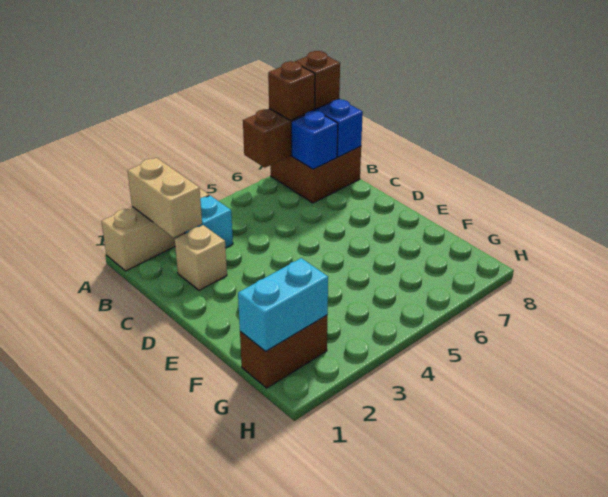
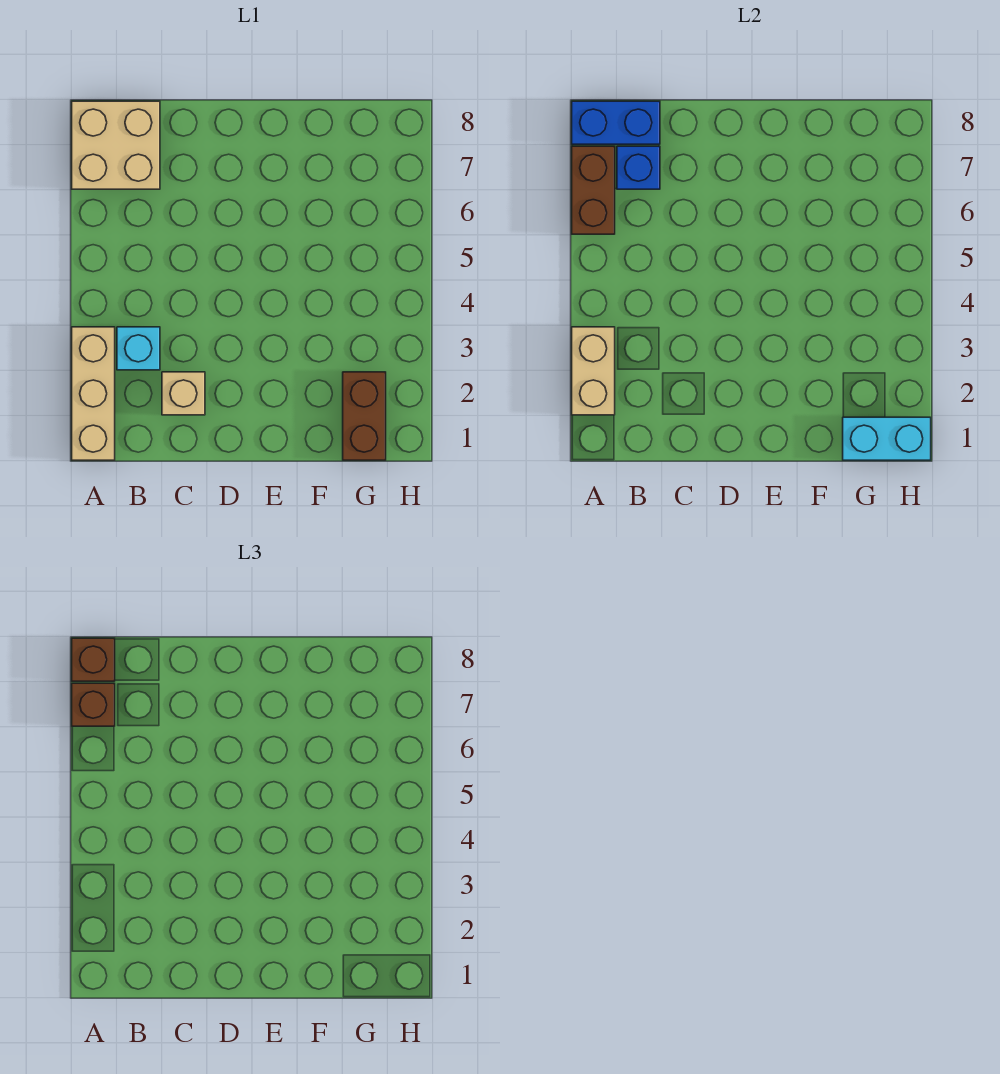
tan brick A2:B2 level 2 -> tan brick A2:A3 level 2
brown brick A7:B8 level 1 -> tan brick A7:B8 level 1
cyan brick G1:G2 level 2 -> cyan brick G1:H1 level 2

